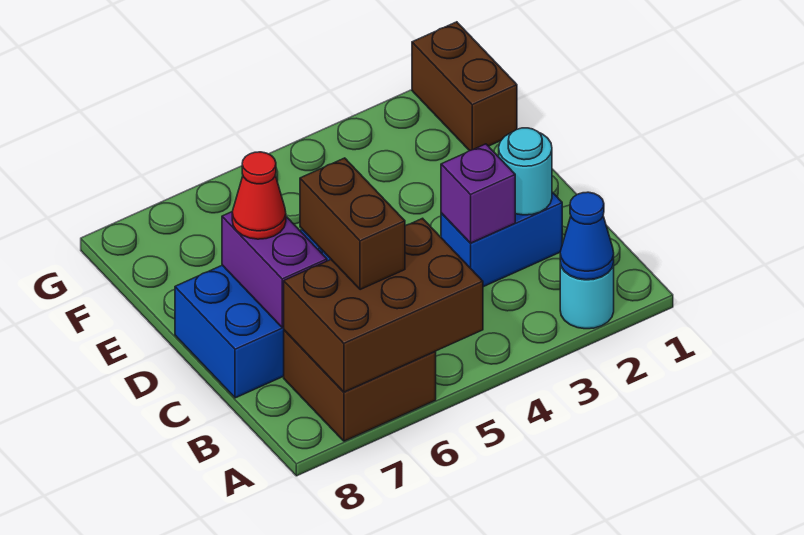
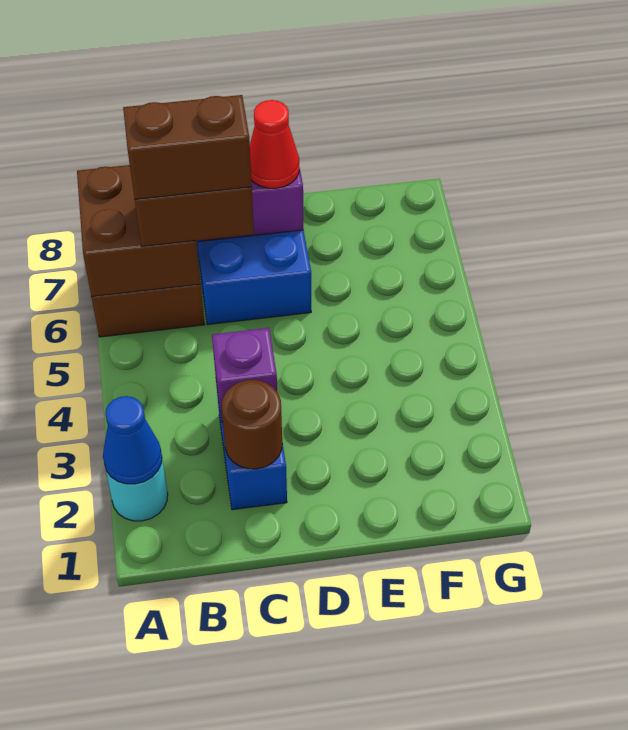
brown brick A5:B7 level 2 -> brown brick A6:B7 level 2
cyan round brick C2 level 2 -> brown round brick C2 level 2
brown brick F1:G1 level 1 -> brown brick B6:C6 level 4

